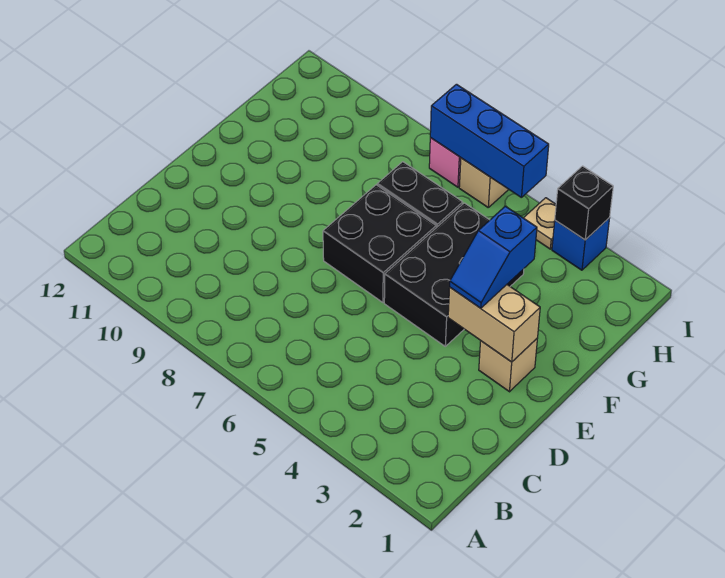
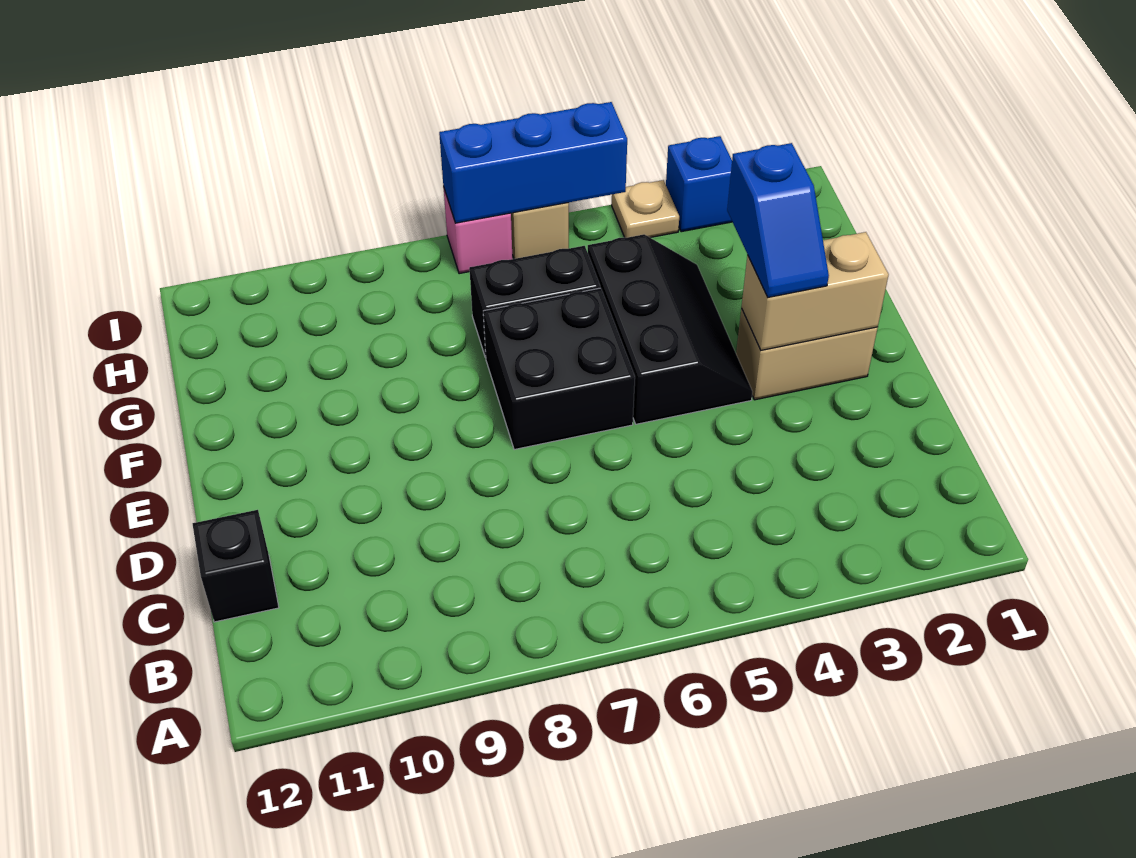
tan brick E2 level 1 -> tan brick E2:E3 level 1
black brick E4:G5 level 1 -> black slope E4:G5 level 1 top 5
black brick I3 level 2 -> black brick C12 level 1

